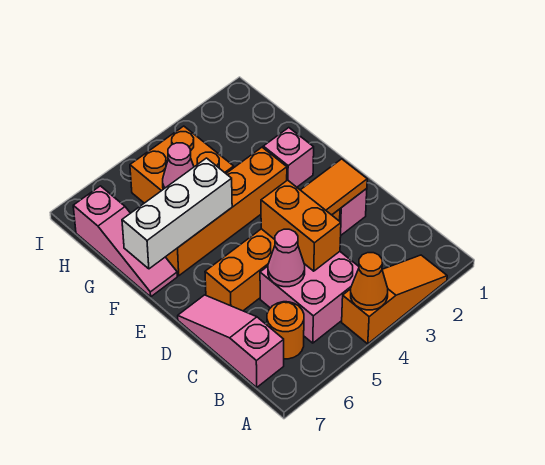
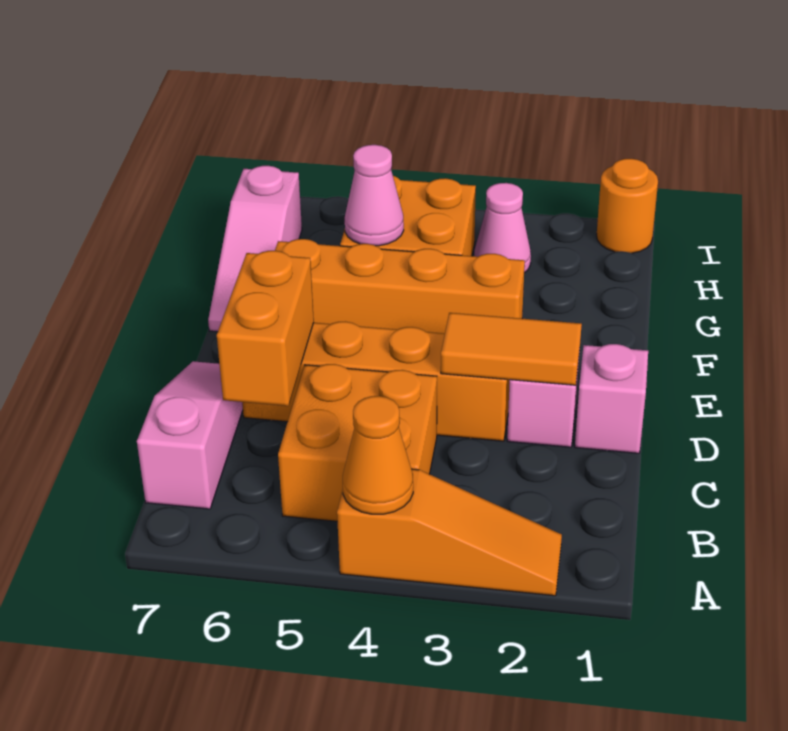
pink brick B4:C5 level 1 -> orange brick B4:C5 level 1
orange round brick B6 level 1 -> orange round brick I1 level 1
orange brick C4:D4 level 2 -> orange brick C6:D6 level 2
pink cone C5 level 2 -> pink cone H3 level 1
pink brick F2 level 1 -> pink brick D1 level 1
white brick F5:F7 level 2 -> none

